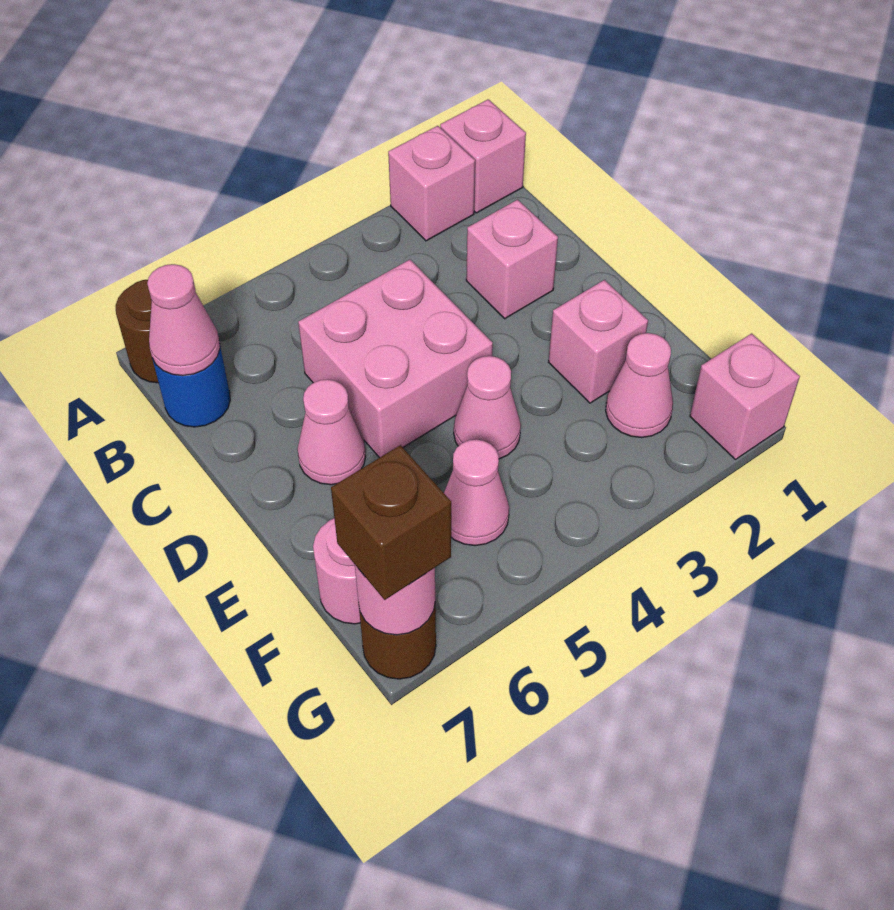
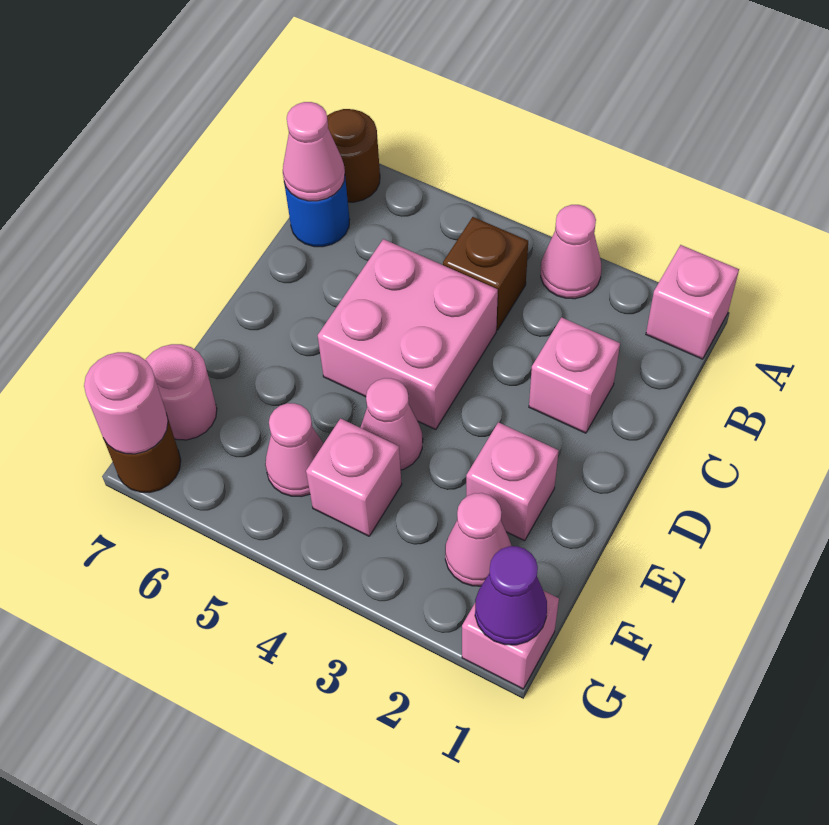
pink brick A2 level 1 -> pink brick F4 level 1
pink cone D6 level 1 -> pink cone A3 level 1
none -> purple cone G1 level 2
brown brick G7 level 3 -> brown brick B4 level 1

